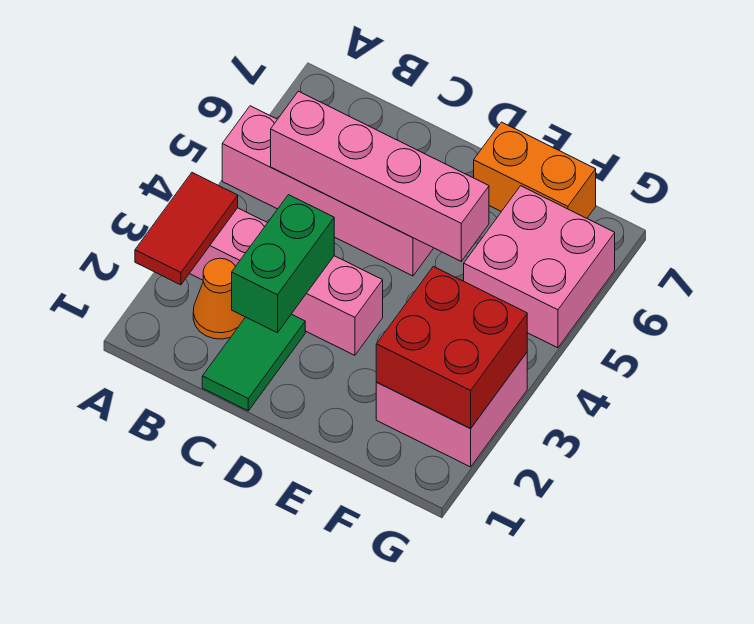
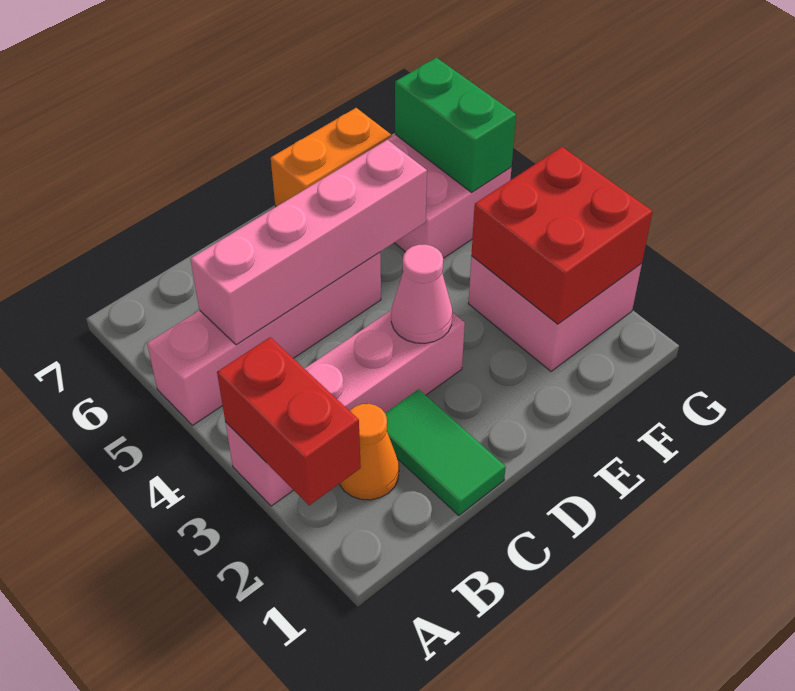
red tile A2:A3 level 2 -> red brick A2:A3 level 2
green brick C2:C3 level 2 -> green brick G5:G6 level 2
none -> pink cone D3 level 2

